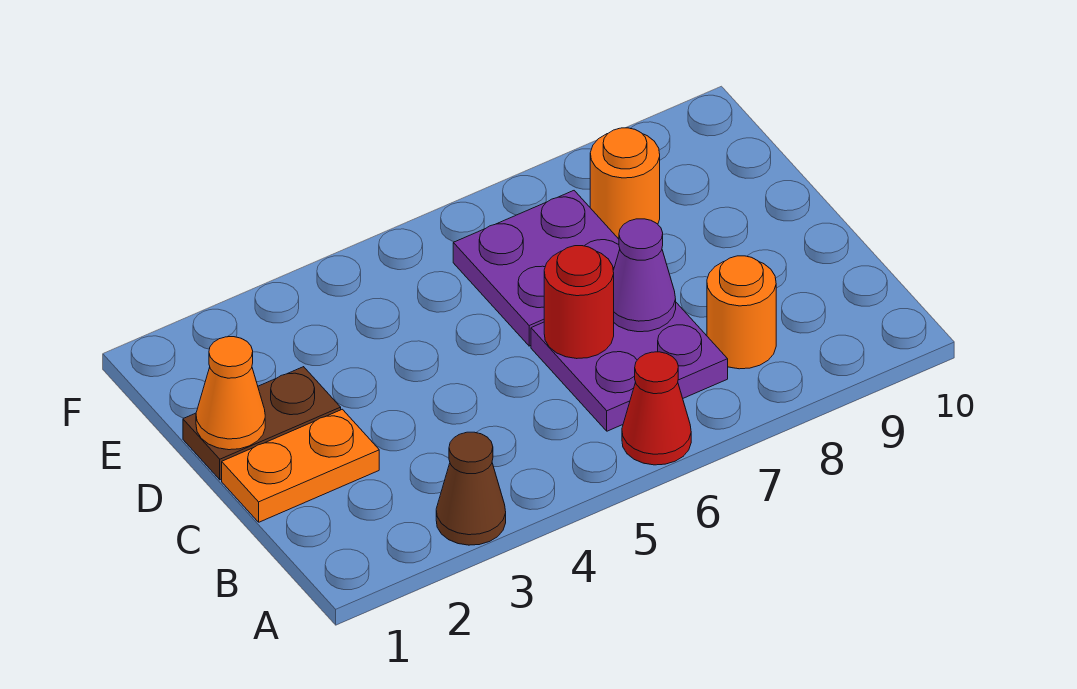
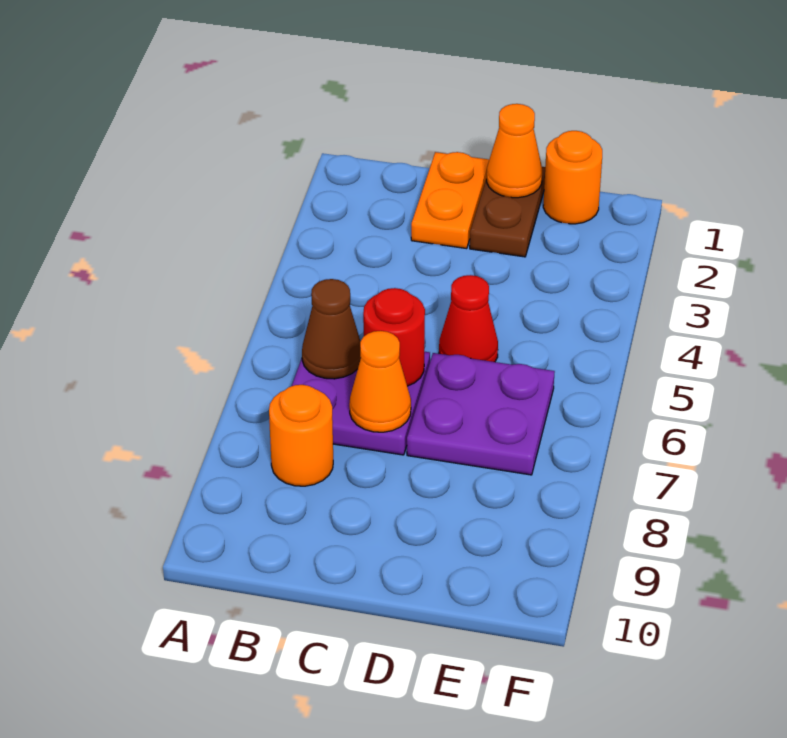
brown cone A3 level 1 -> brown cone B6 level 2
red cone A6 level 1 -> red cone D5 level 1
purple cone C7 level 2 -> orange cone C7 level 2
orange round brick E8 level 1 -> orange round brick E1 level 1

